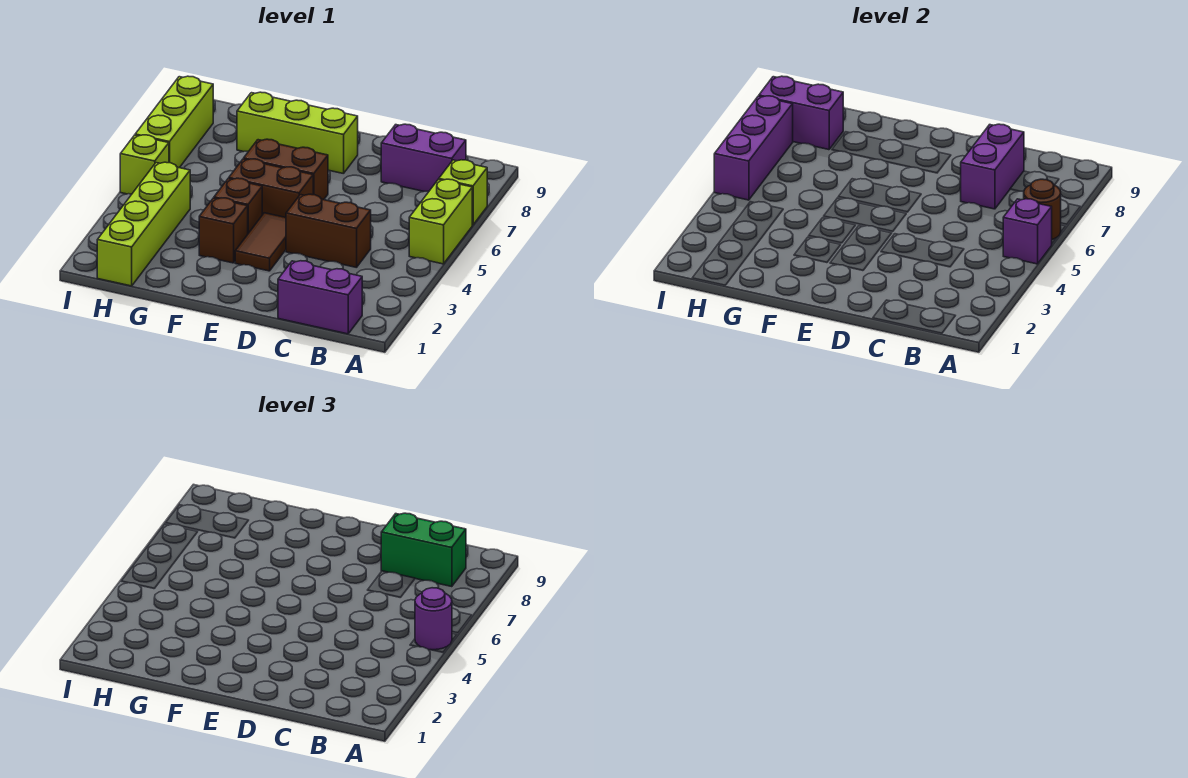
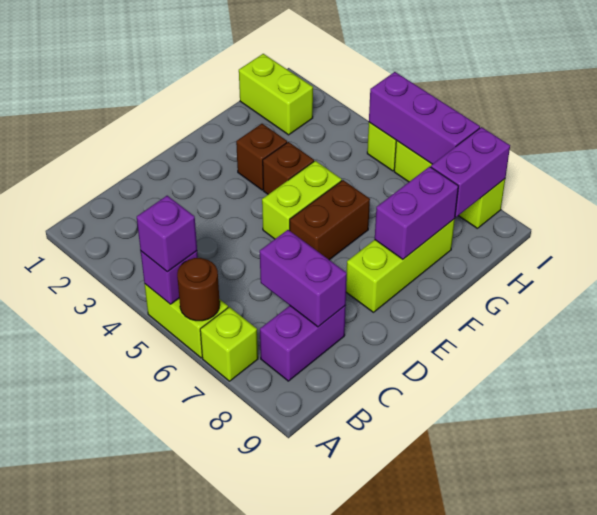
purple round brick A5 level 3 -> purple brick A5 level 3
purple brick B1:C1 level 1 -> purple brick F8:G8 level 2
green brick B8:C8 level 3 -> none
brown brick C4:D4 level 1 -> none
brown tile E3:E4 level 1 -> none
brown brick E5:F5 level 1 -> lime brick E5:F5 level 1
lime brick H1:H4 level 1 -> lime brick H1:H2 level 1

